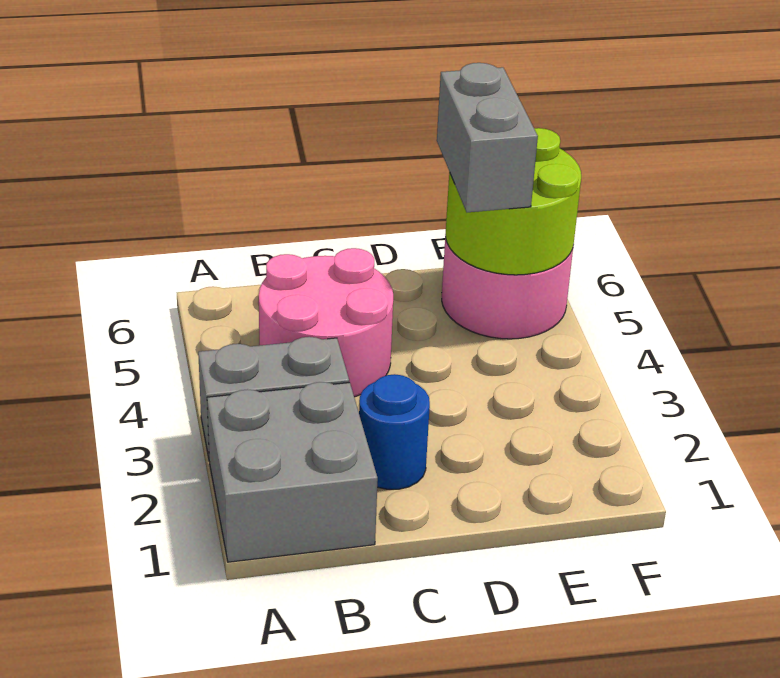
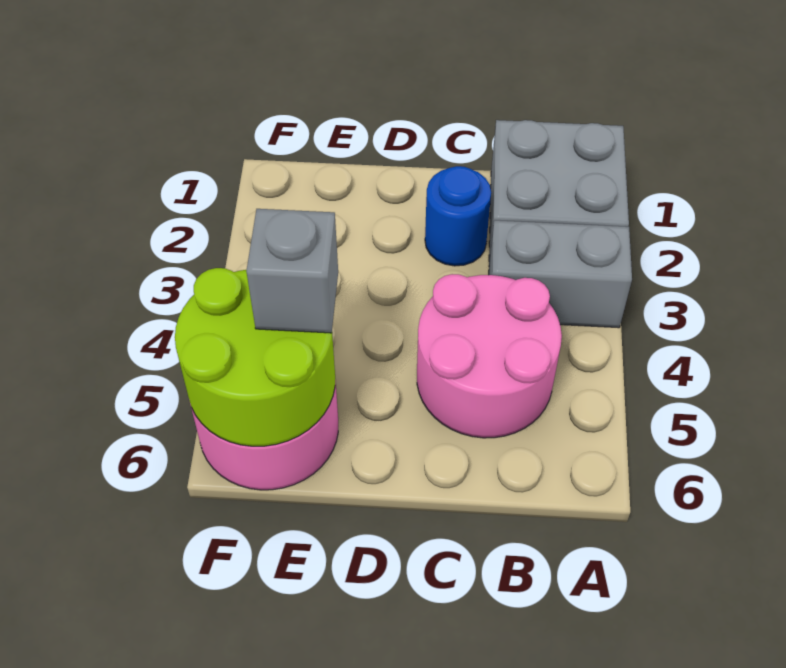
grey brick E5:E6 level 3 -> grey brick E5 level 3

